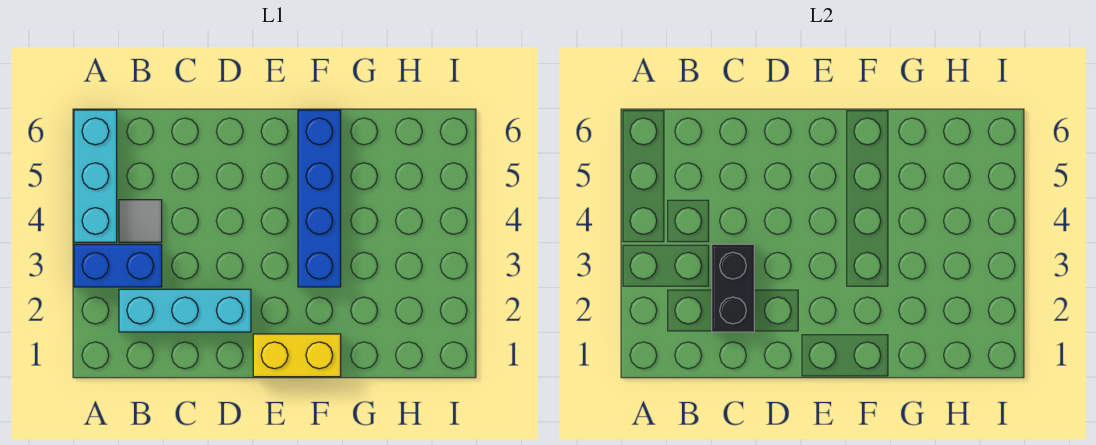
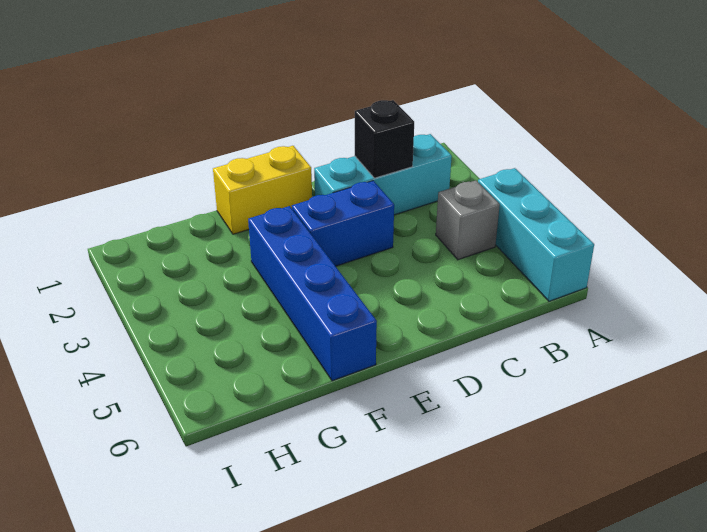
blue brick A3:B3 level 1 -> blue brick D3:E3 level 1
grey tile B4 level 1 -> grey brick B4 level 1
black brick C2:C3 level 2 -> black brick C2 level 2

